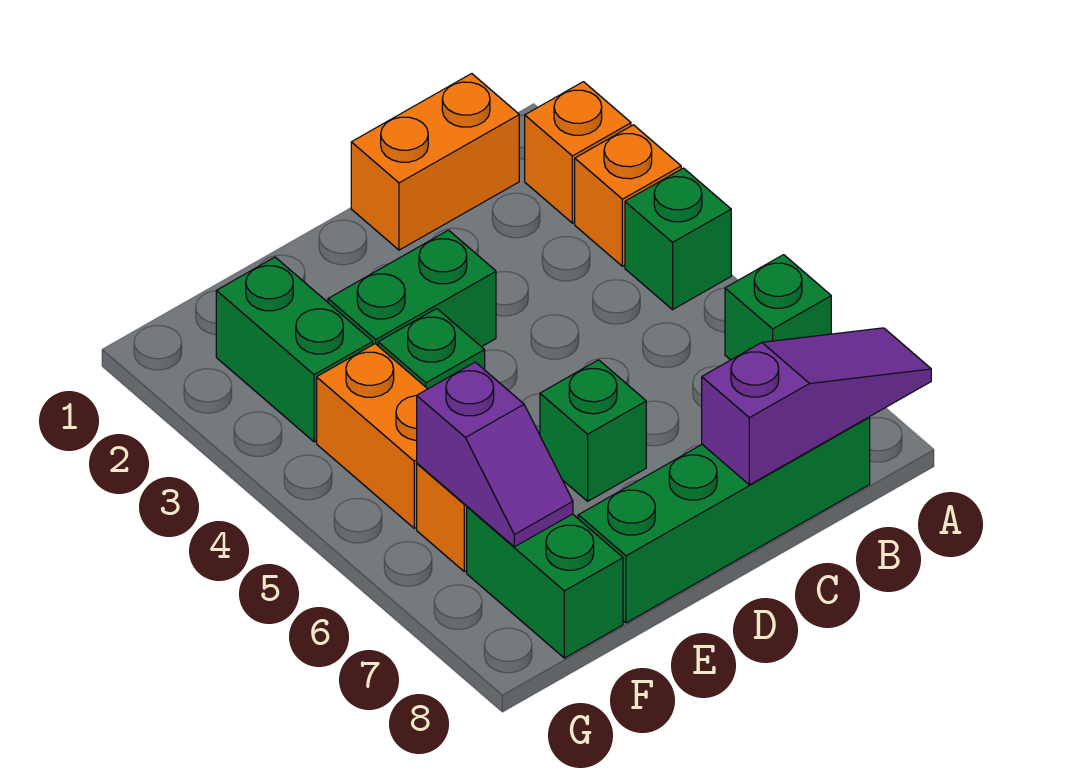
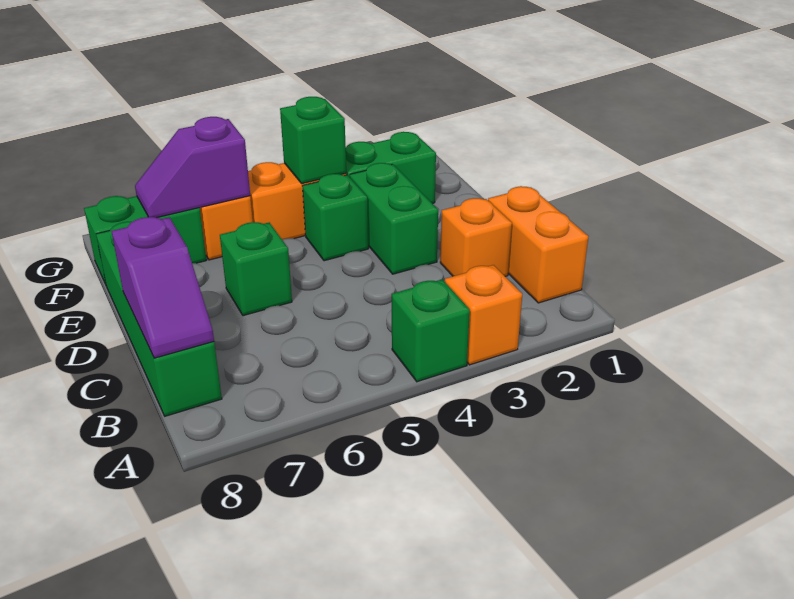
orange brick A2 level 1 -> orange brick C2 level 1
green brick A6 level 1 -> green brick F4 level 2
purple slope A8:C8 level 2 top C -> purple slope B8:C8 level 2 top C

